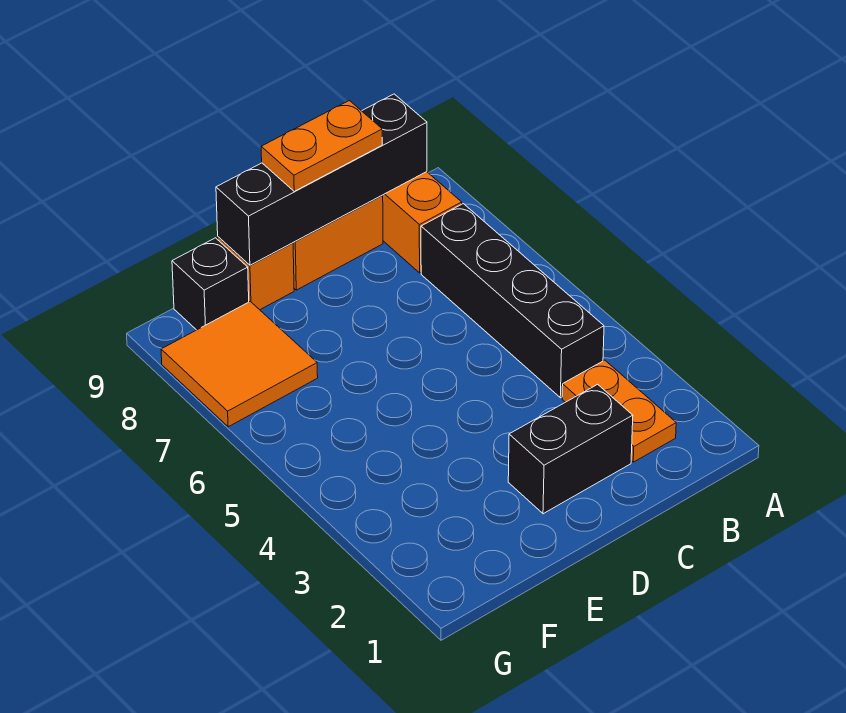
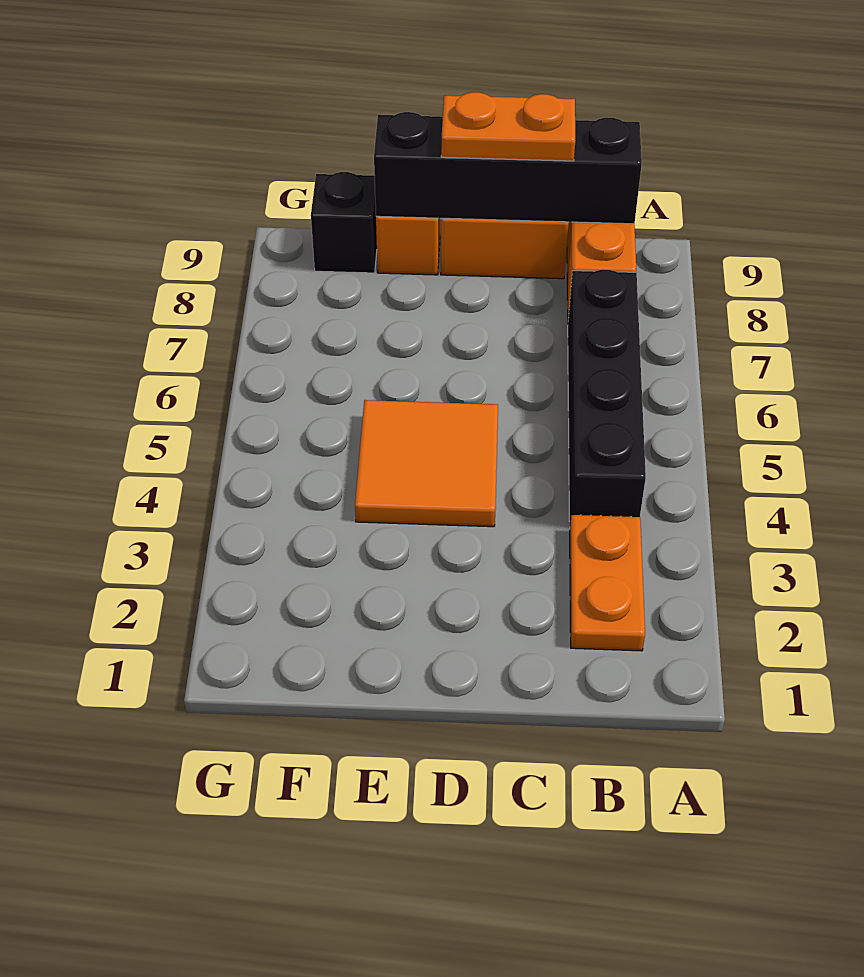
black brick C2:D2 level 1 -> none
orange tile F7:G8 level 1 -> orange tile D4:E5 level 1

